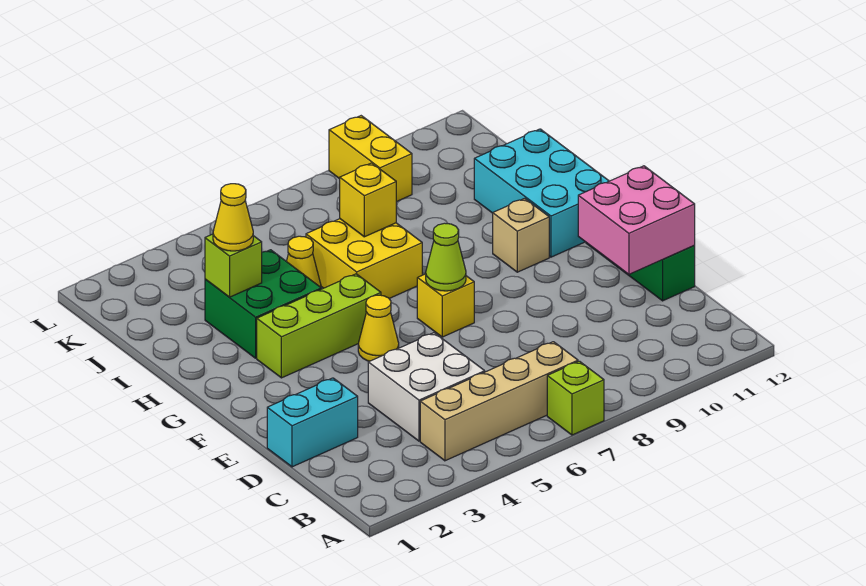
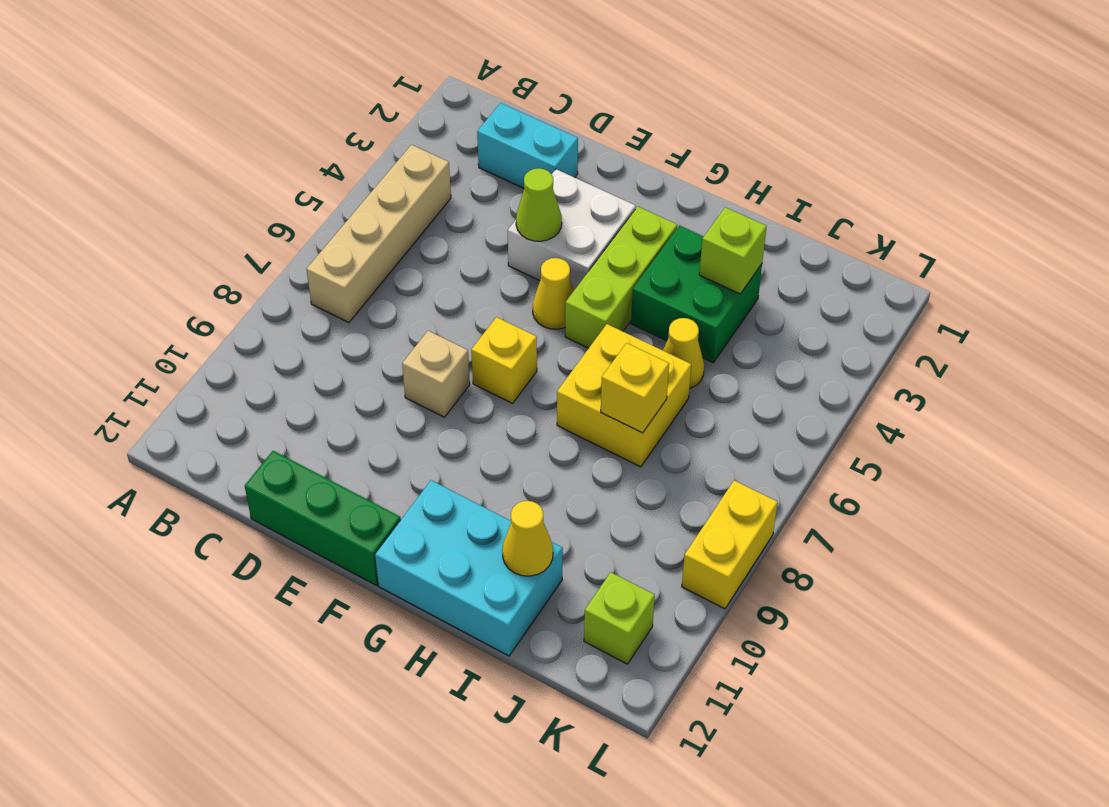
lime brick A7 level 1 -> lime brick K11 level 1
white brick C4:D5 level 1 -> white brick E3:F4 level 1
cyan brick D1:D2 level 1 -> cyan brick C2:D2 level 1
pink brick D11:E12 level 2 -> none
lime cone F7 level 2 -> lime cone E4 level 2
tan brick G10 level 1 -> tan brick E8 level 1
yellow cone I3 level 3 -> yellow cone I11 level 2
yellow brick K9:L9 level 1 -> yellow brick L8:L9 level 1

